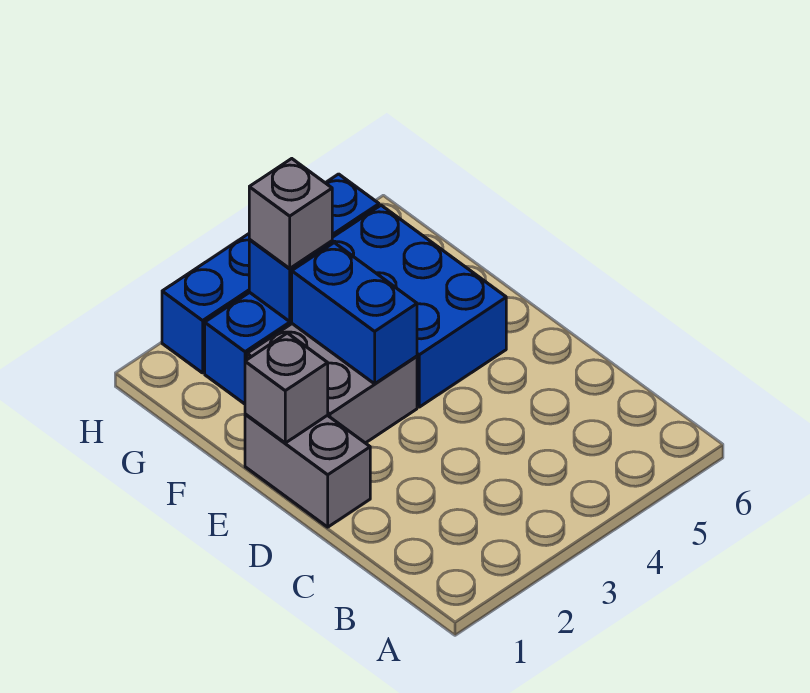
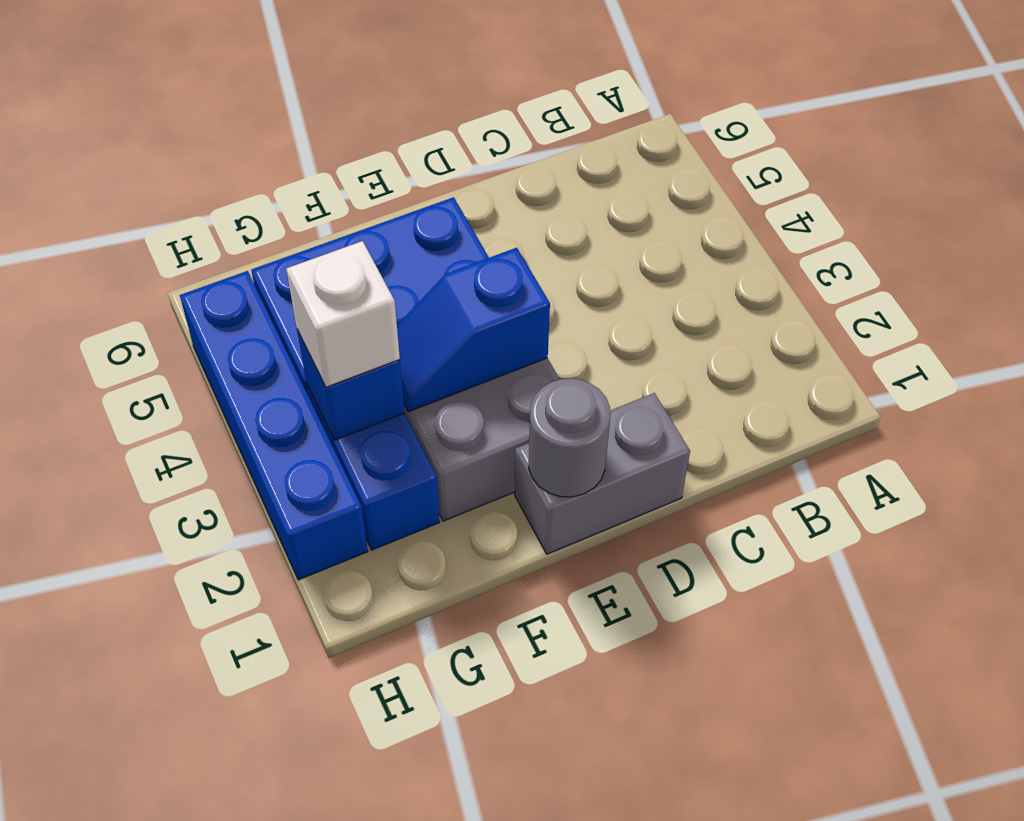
grey brick E1 level 2 -> grey round brick E1 level 2
blue brick E3:F3 level 2 -> blue slope E3:F3 level 2 top E
grey brick G3 level 3 -> white brick G3 level 3

